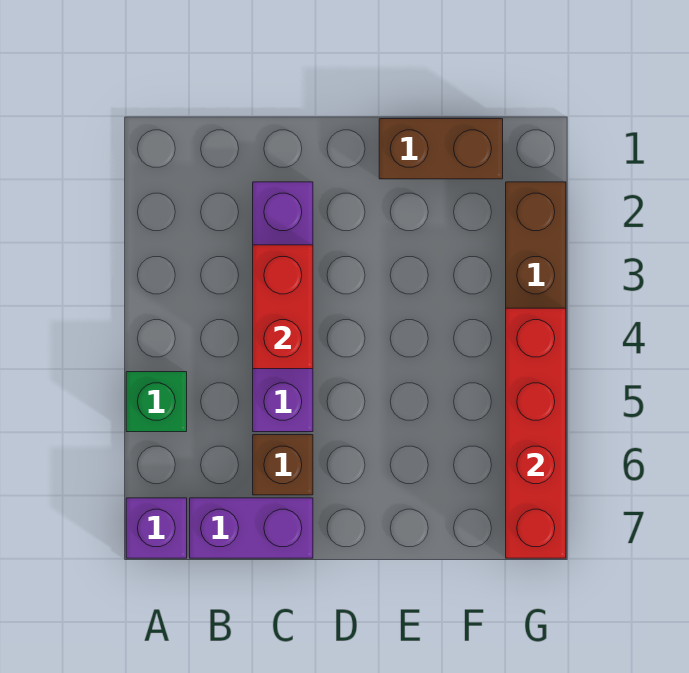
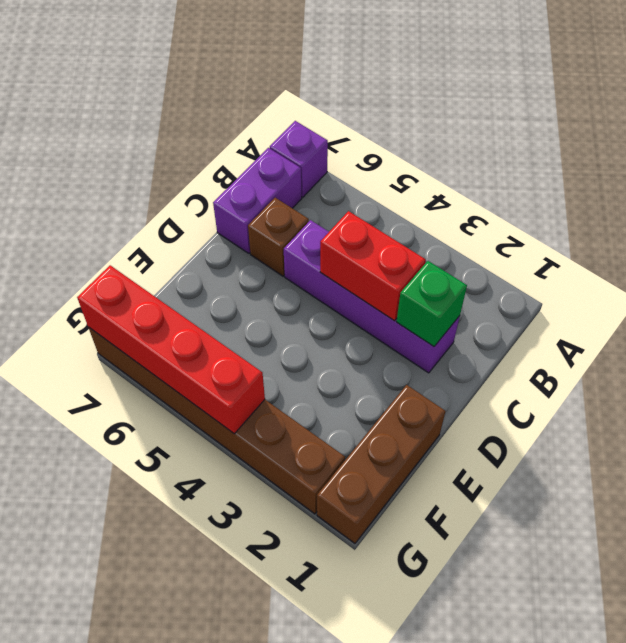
green brick A5 level 1 -> green brick C2 level 2
brown brick E1:F1 level 1 -> brown brick E1:G1 level 1

